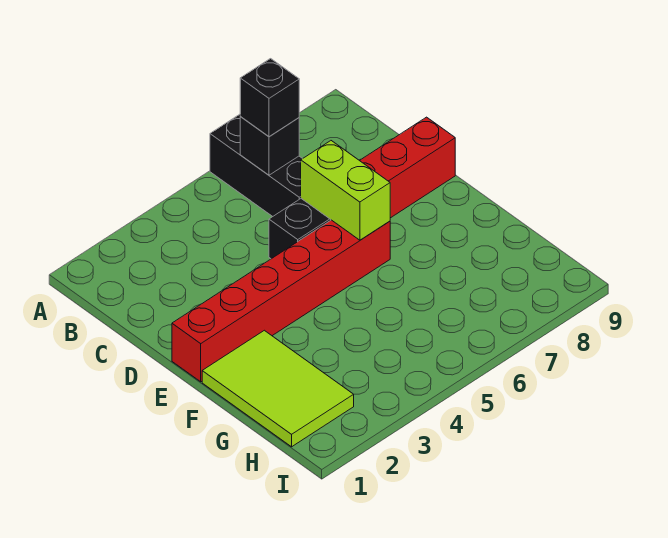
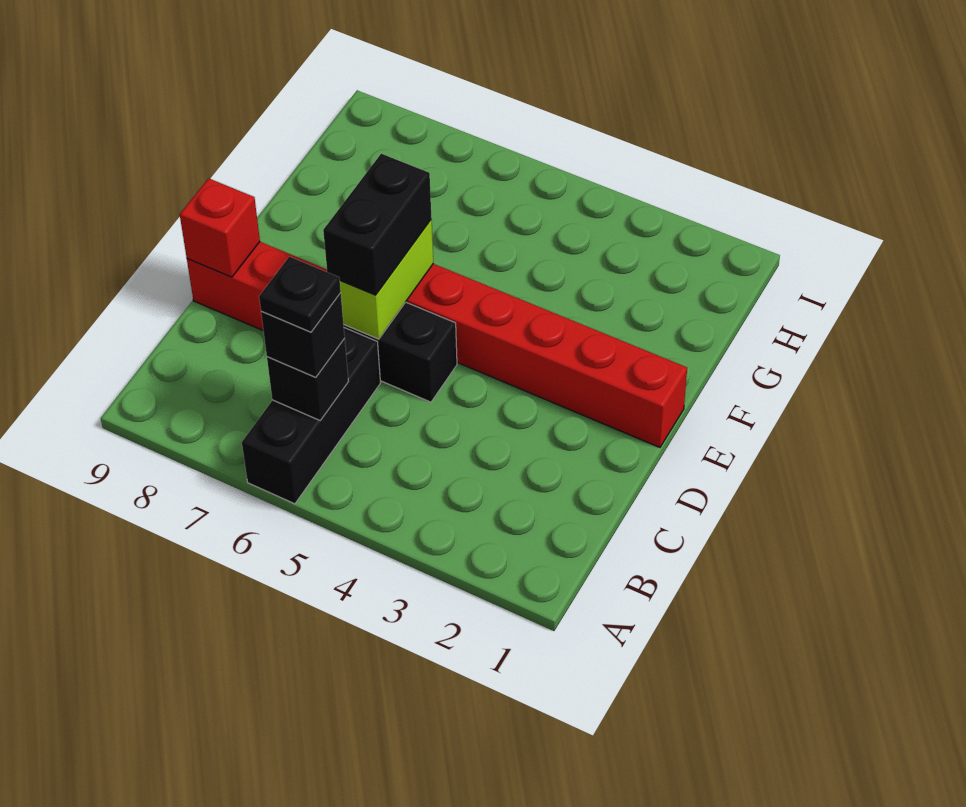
none -> black plate B6 level 4
none -> black brick D6:E6 level 3
none -> red brick D9 level 2
lime tile F1:H2 level 1 -> none

